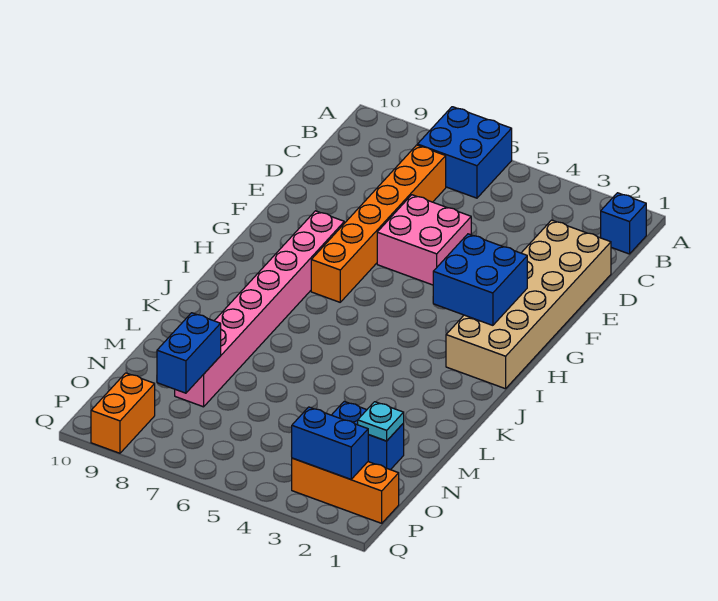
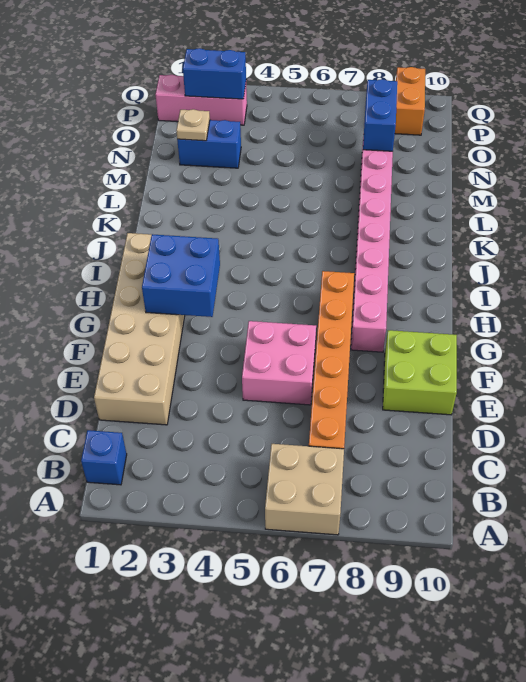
blue brick A6:B7 level 1 -> tan brick A6:B7 level 1
none -> lime brick E9:F10 level 1
cyan plate N2 level 2 -> tan plate N2 level 2
orange brick P1:P3 level 1 -> pink brick P1:P3 level 1

